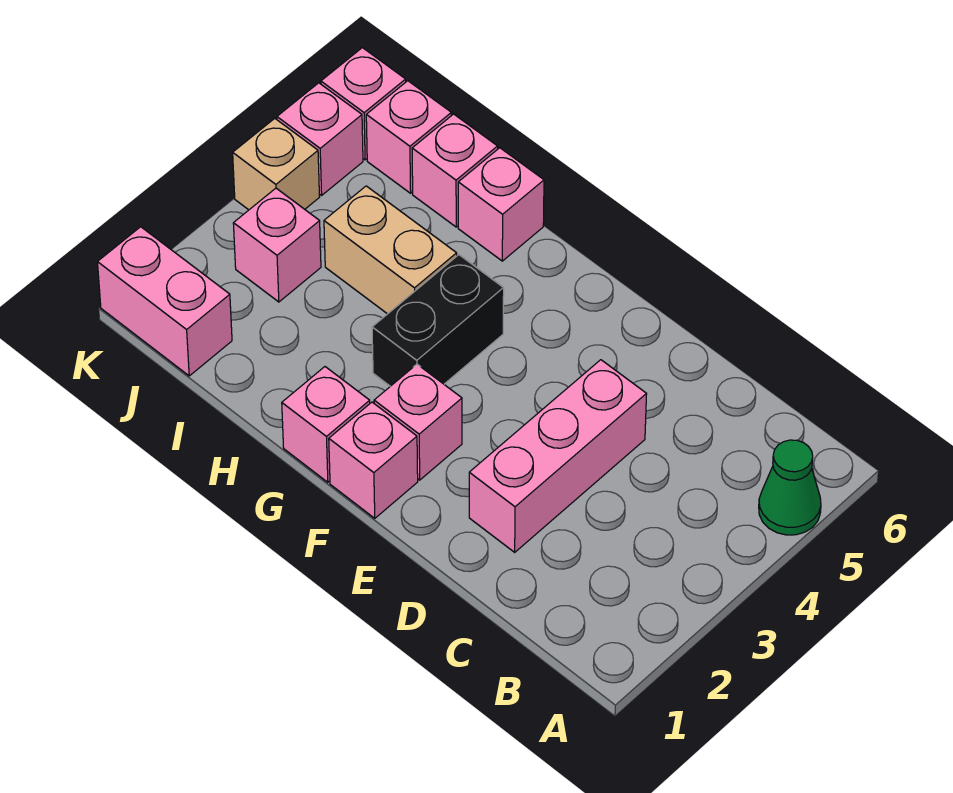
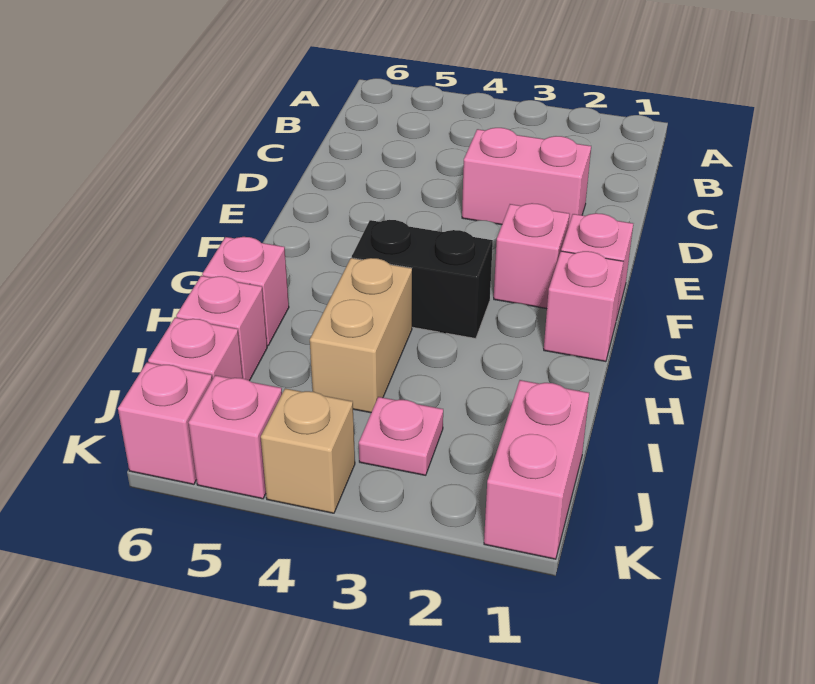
green cone A5 level 1 -> none
pink brick D2:D4 level 1 -> pink brick D2:D3 level 1
pink brick J3 level 1 -> pink plate J3 level 1

